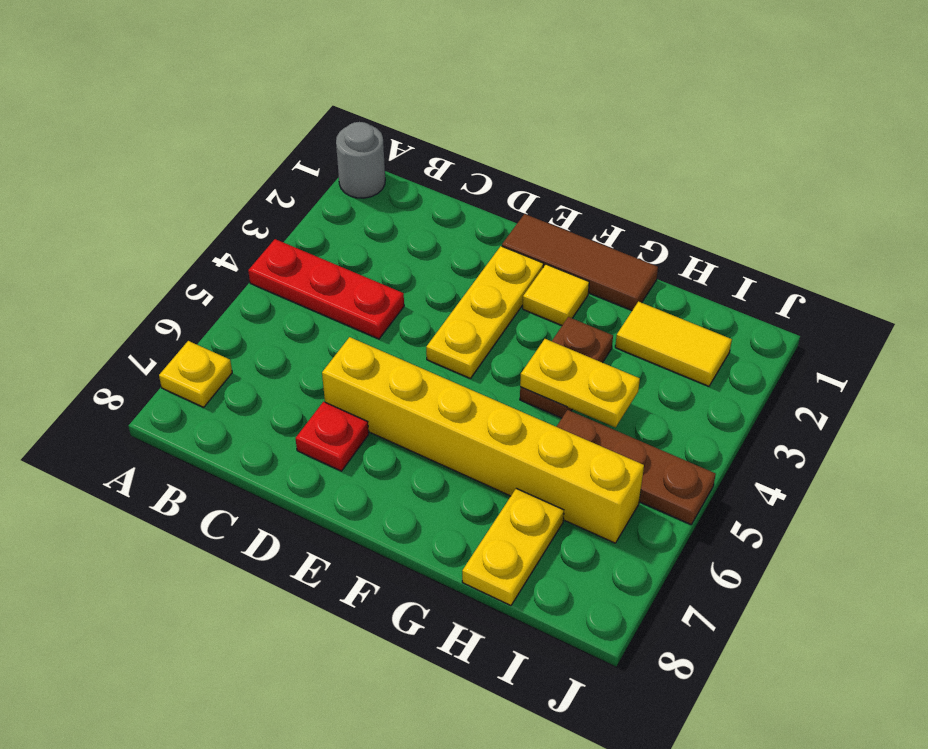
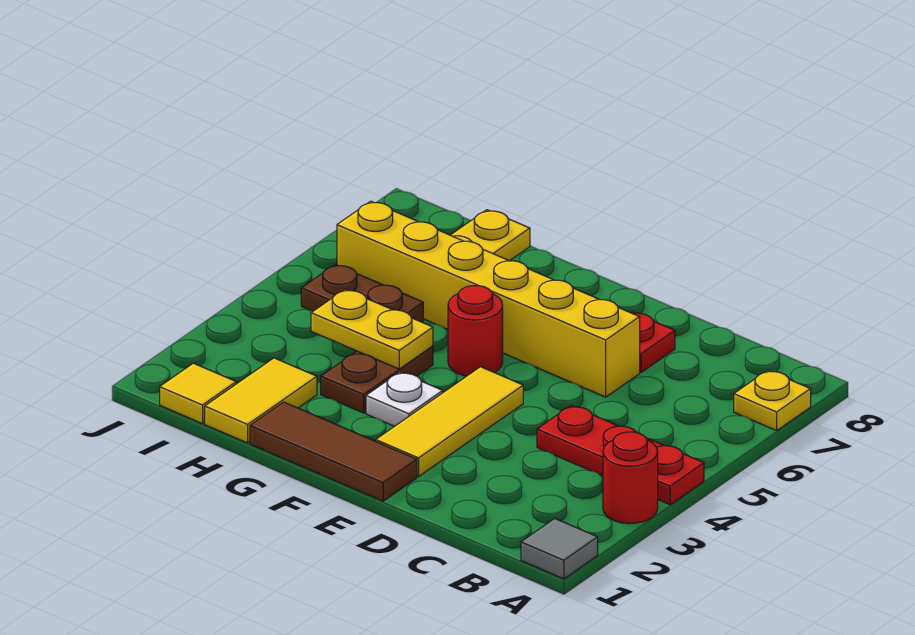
grey round brick A1 level 1 -> grey tile A1 level 1
none -> red round brick A3 level 1
yellow plate E2:E4 level 1 -> yellow tile E2:E4 level 1
yellow tile F2 level 1 -> yellow tile I1 level 1
none -> white plate F3 level 1
none -> red round brick F5 level 1
yellow tile H2:I2 level 1 -> yellow tile H1:H2 level 1
brown plate H5:J5 level 1 -> brown plate H5:I5 level 1

